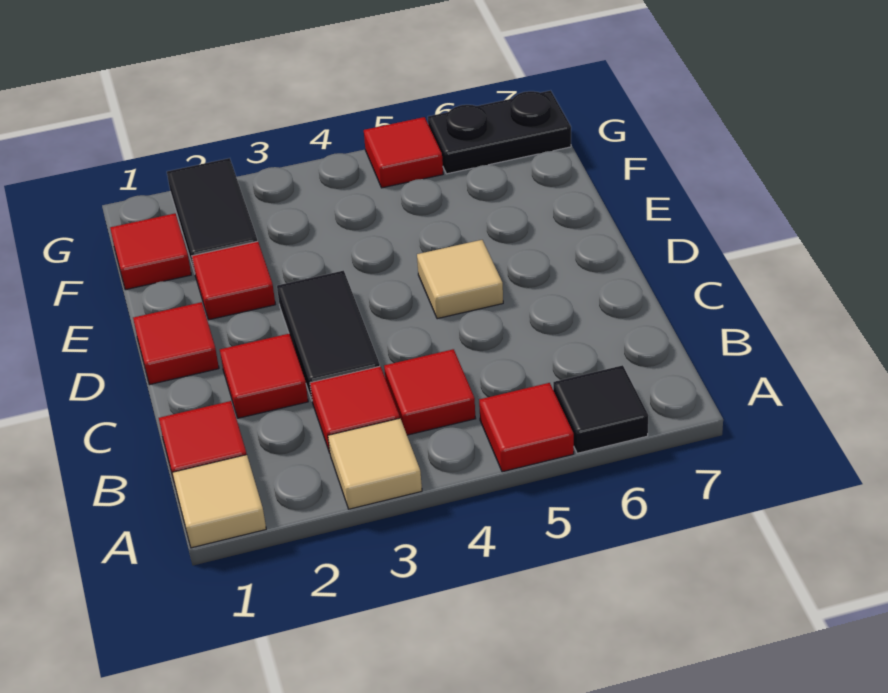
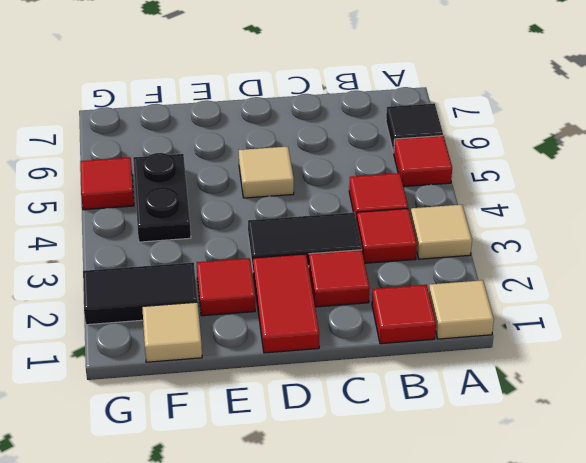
red tile D1 level 1 -> red tile D1:D2 level 1
red tile F1 level 1 -> tan tile F1 level 1
black plate G6:G7 level 1 -> black plate F4:F5 level 1

